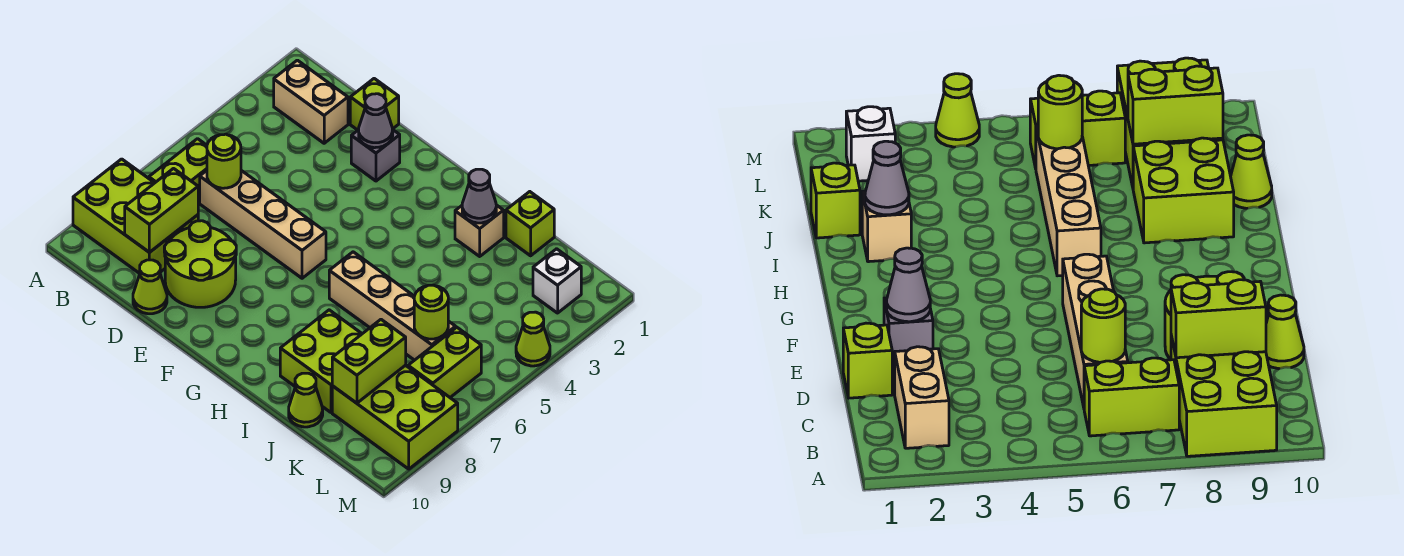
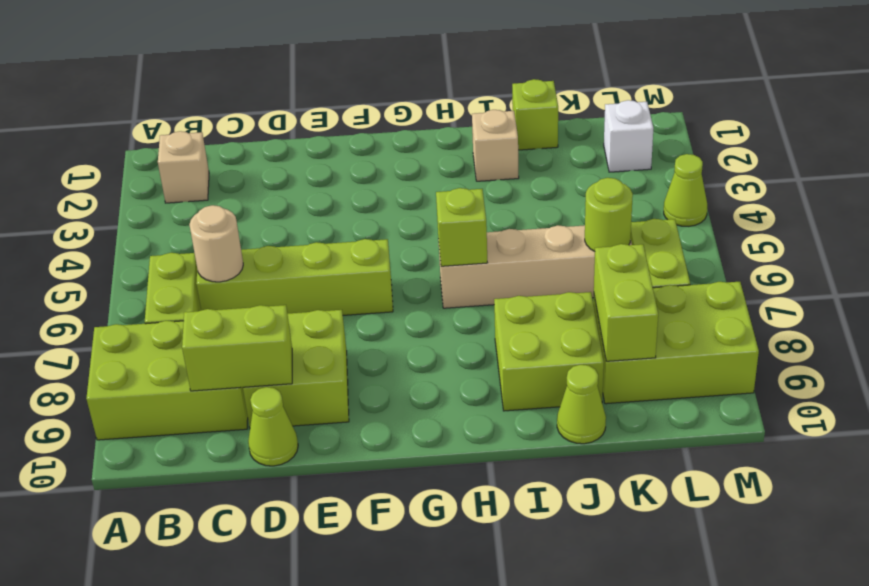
tan brick B2:C2 level 1 -> tan brick B2 level 1
tan brick C6:F6 level 1 -> lime brick C6:F6 level 1
lime round brick C6 level 2 -> tan round brick C6 level 2
lime brick C8:C9 level 2 -> lime brick C9:D9 level 2
lime brick D1 level 1 -> lime brick H6 level 2
lime round brick D8:E9 level 1 -> lime brick D8:E9 level 1
grey brick E2 level 1 -> none
grey cone E2 level 2 -> none
grey cone I2 level 2 -> none

